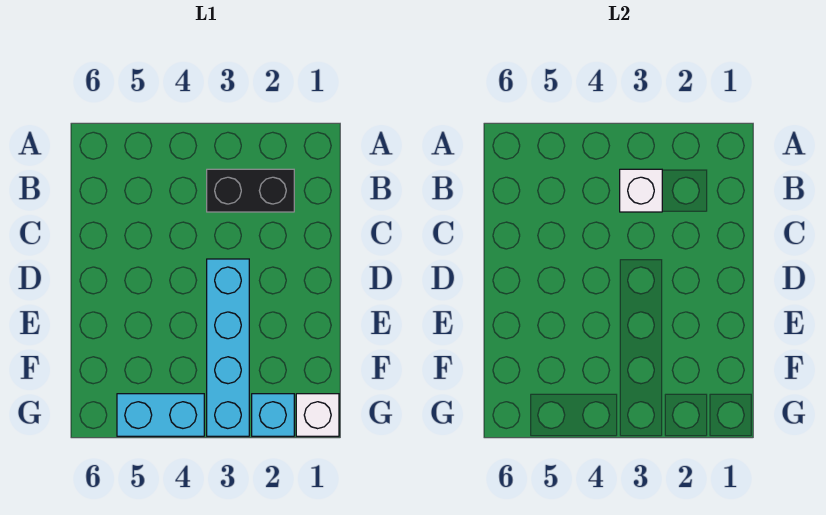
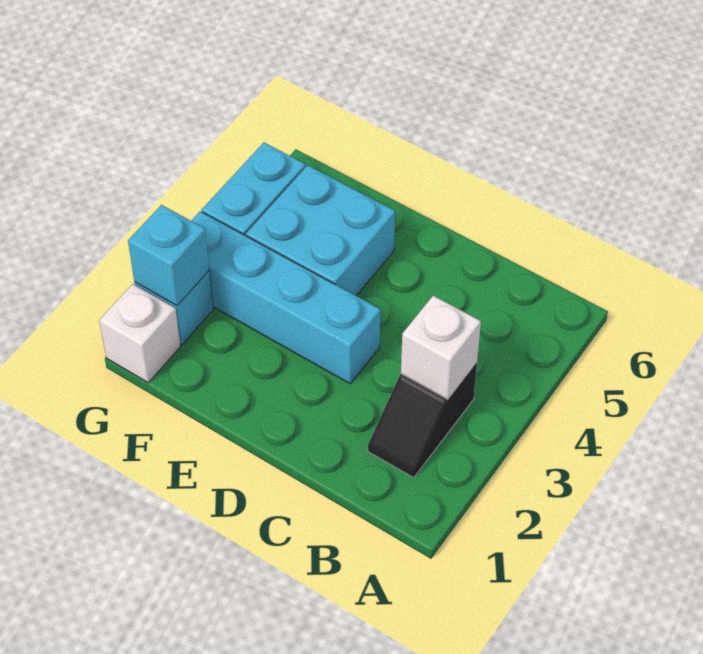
black brick B2:B3 level 1 -> black slope B2:B3 level 1 top 3
none -> cyan brick E4:F5 level 1
none -> cyan brick G2 level 2

